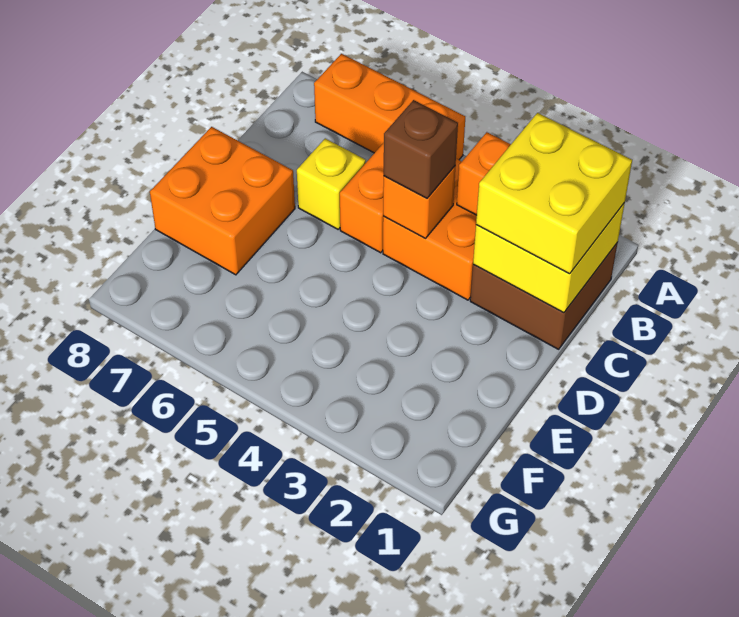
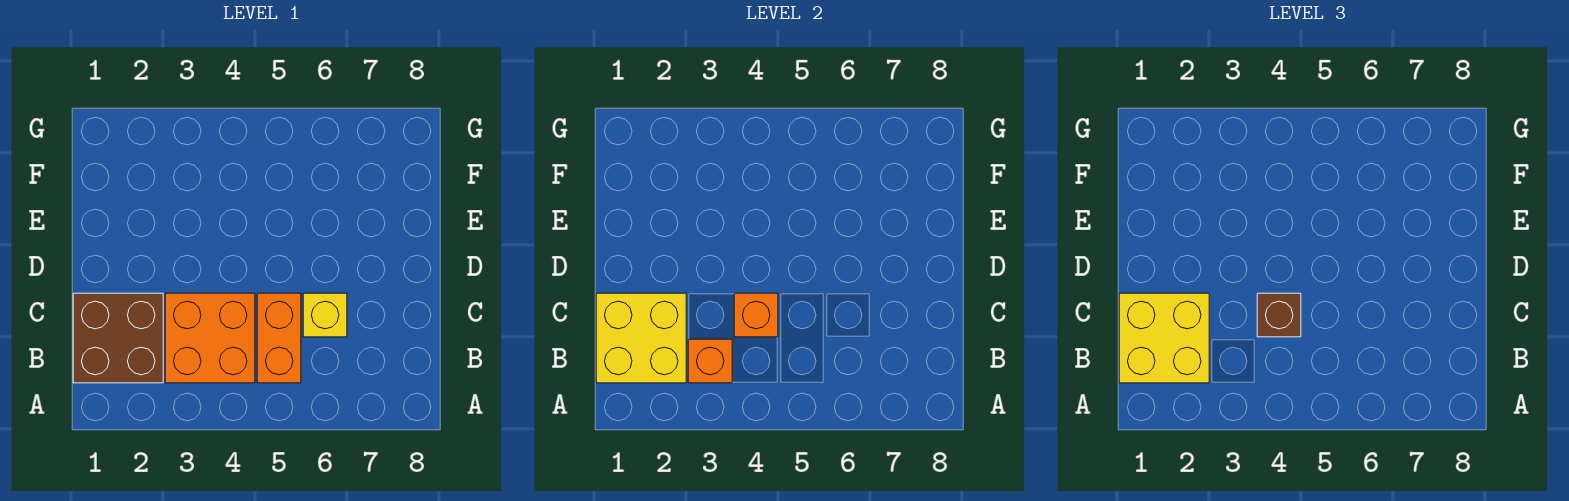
orange brick A5:A7 level 1 -> none
orange brick D7:E8 level 1 -> none

